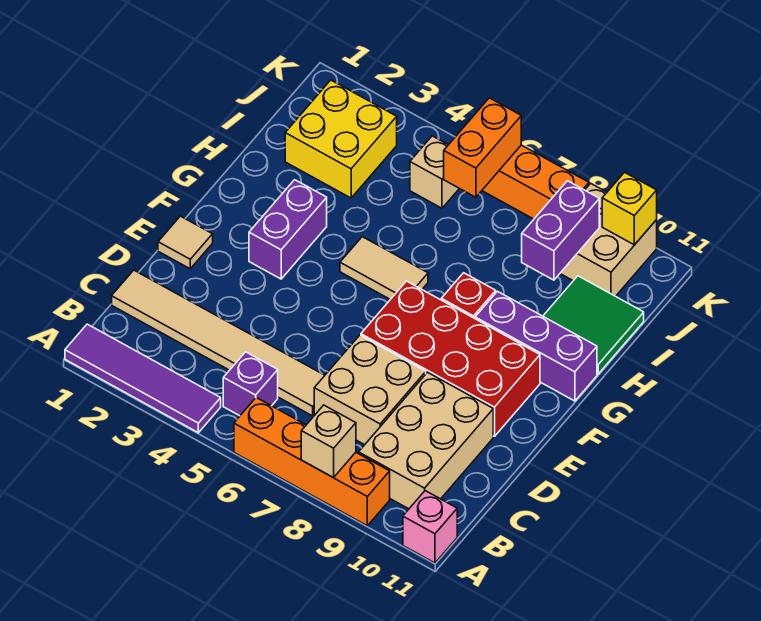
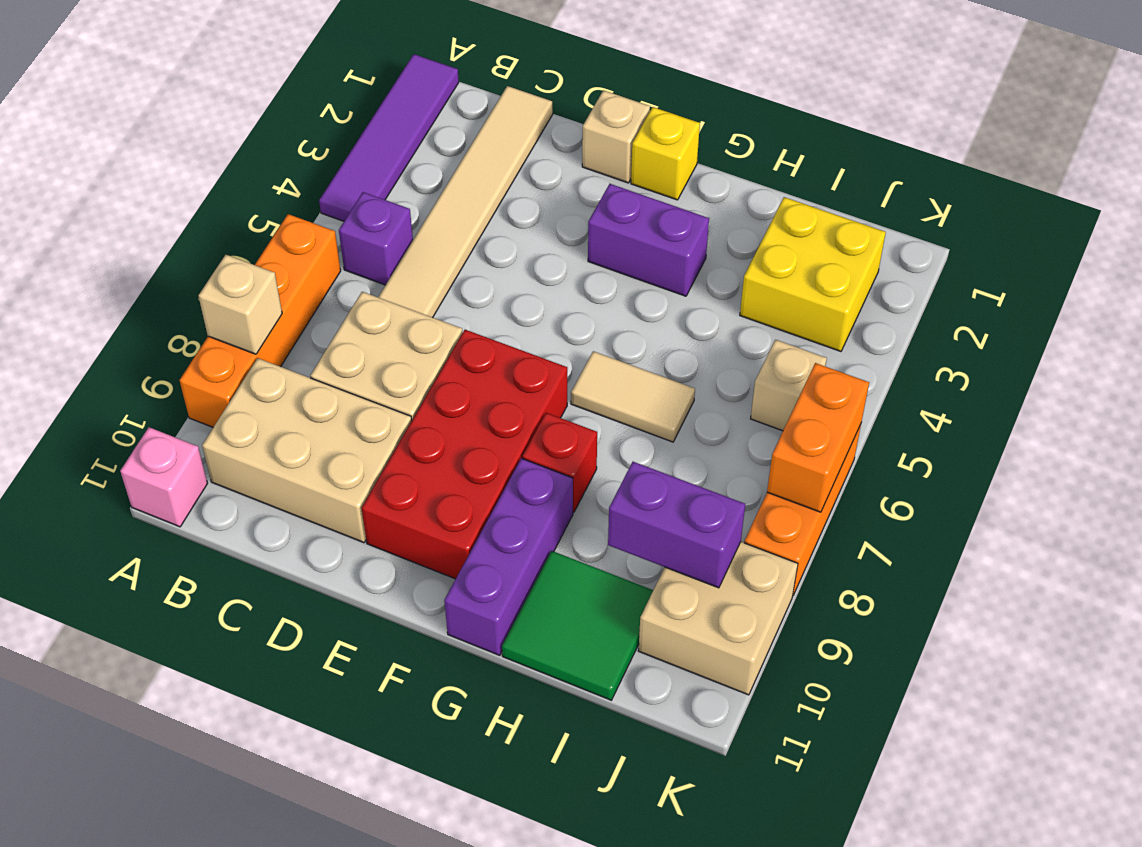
tan tile E1 level 1 -> tan brick E1 level 1
tan tile G5:G6 level 1 -> tan tile G6:H6 level 1
orange brick J6:K6 level 2 -> orange brick K6:K7 level 2
yellow brick K10 level 2 -> yellow brick F1 level 1

